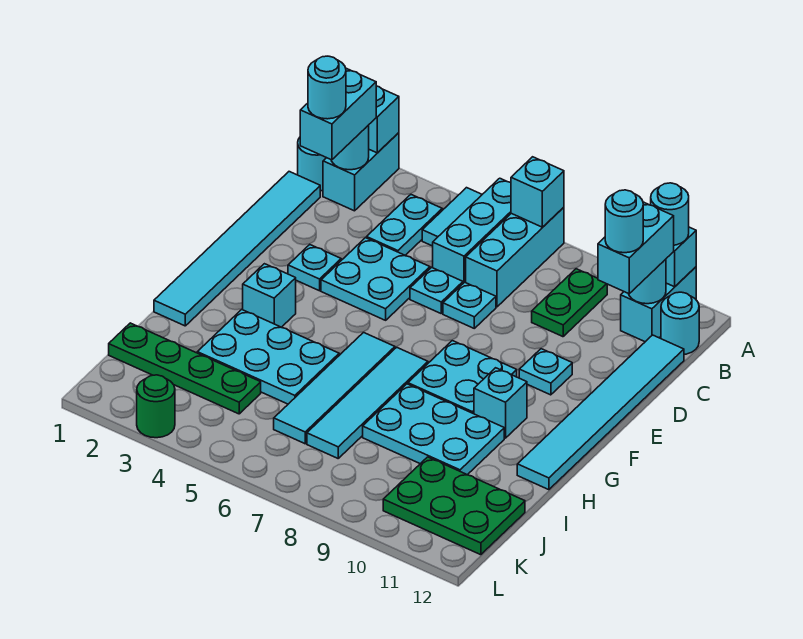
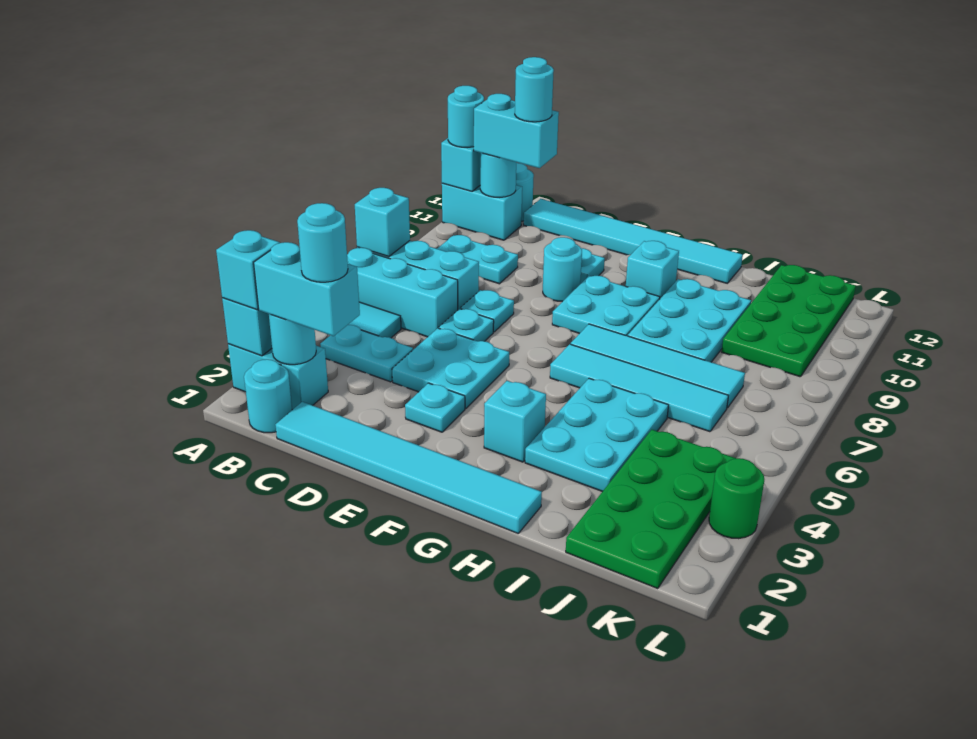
none -> cyan brick A2 level 3
green plate B9:C9 level 1 -> cyan plate B9:C9 level 1
none -> cyan round brick E9 level 1
green plate J1:J4 level 1 -> green plate J1:K4 level 1
green plate J10:K12 level 1 -> green plate J9:K12 level 1

